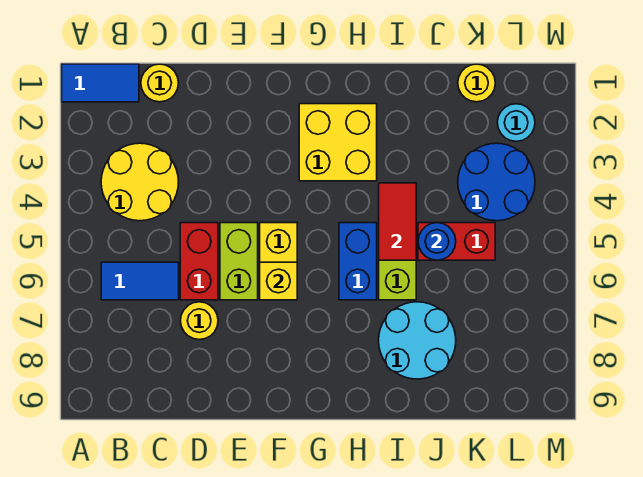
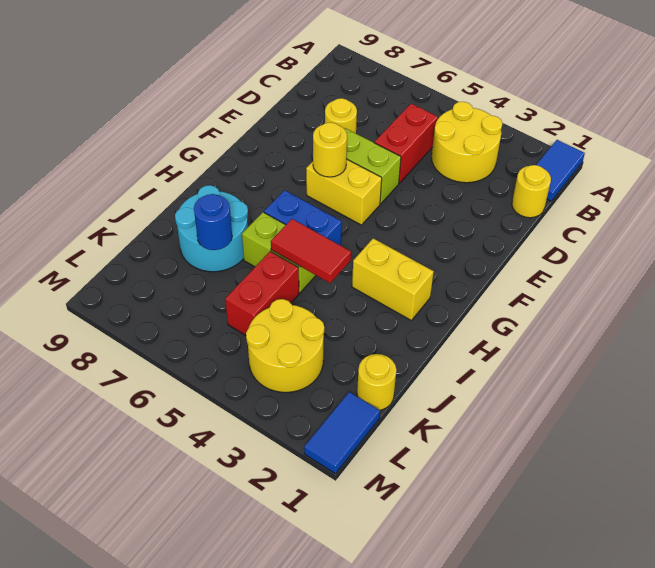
blue tile B6:C6 level 1 -> blue tile L1:M1 level 1
red brick D5:D6 level 1 -> red brick C5:D5 level 1
yellow brick F6 level 2 -> yellow round brick F6 level 2
yellow brick G2:H3 level 1 -> yellow brick H2:H3 level 1
blue round brick J5 level 2 -> blue round brick J7 level 2
blue round brick K3:L4 level 1 -> yellow round brick K3:L4 level 1
cyan round brick L2 level 1 -> none

